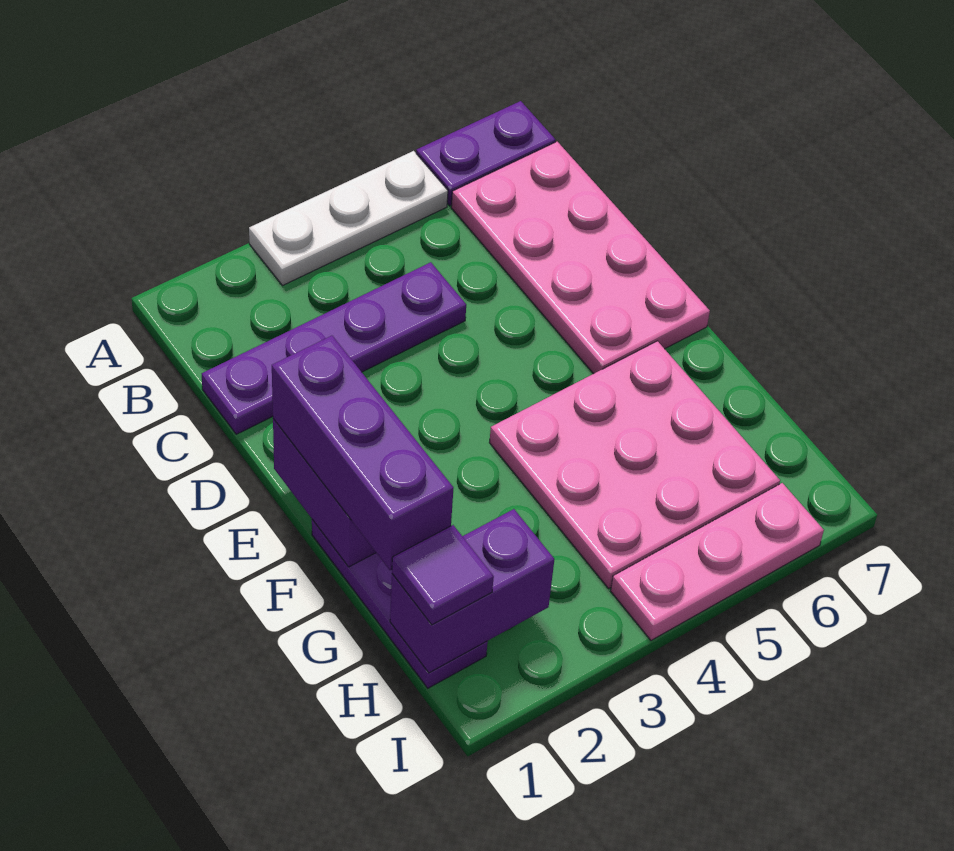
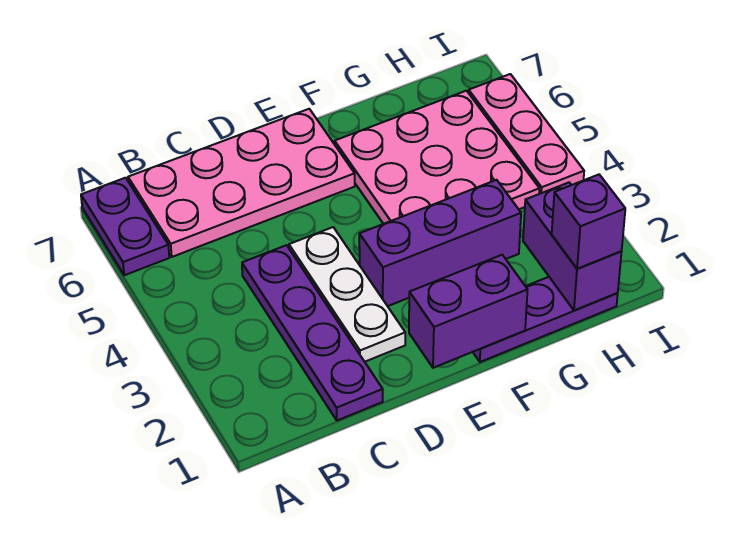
white plate A3:A5 level 1 -> white plate D2:D4 level 1
purple brick E1:G1 level 3 -> purple brick E3:G3 level 1
purple tile H1 level 3 -> purple brick H1 level 3

